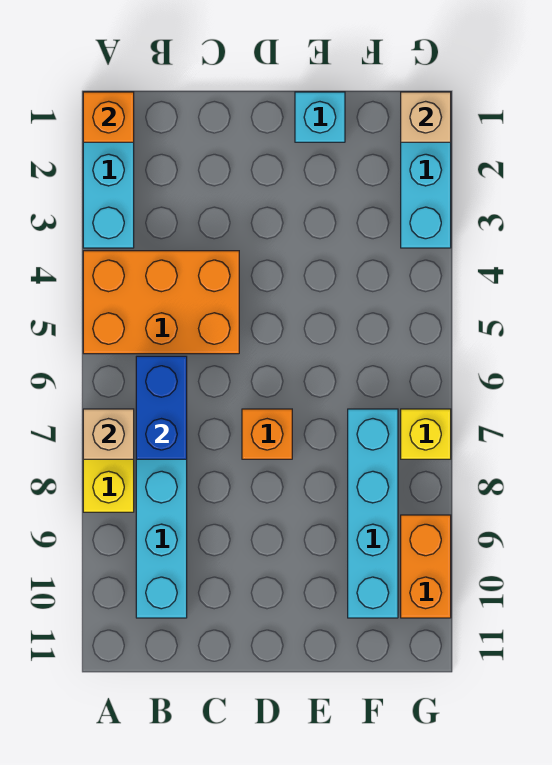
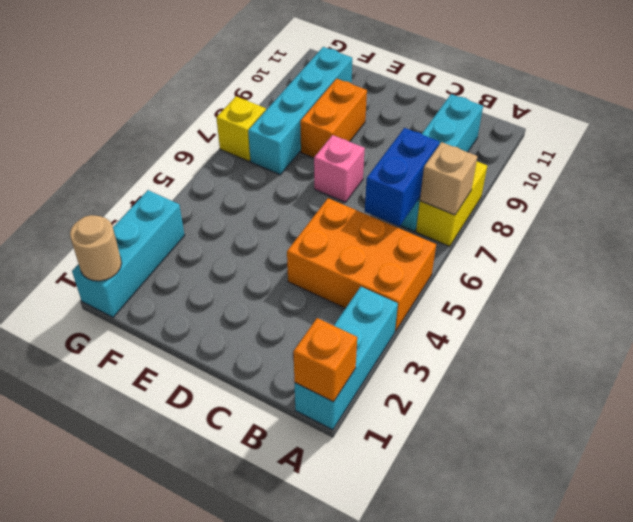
orange brick D7 level 1 -> pink brick D7 level 1
cyan brick E1 level 1 -> none
tan brick G1 level 2 -> tan round brick G1 level 2
orange brick G9:G10 level 1 -> orange brick E8:E9 level 1

